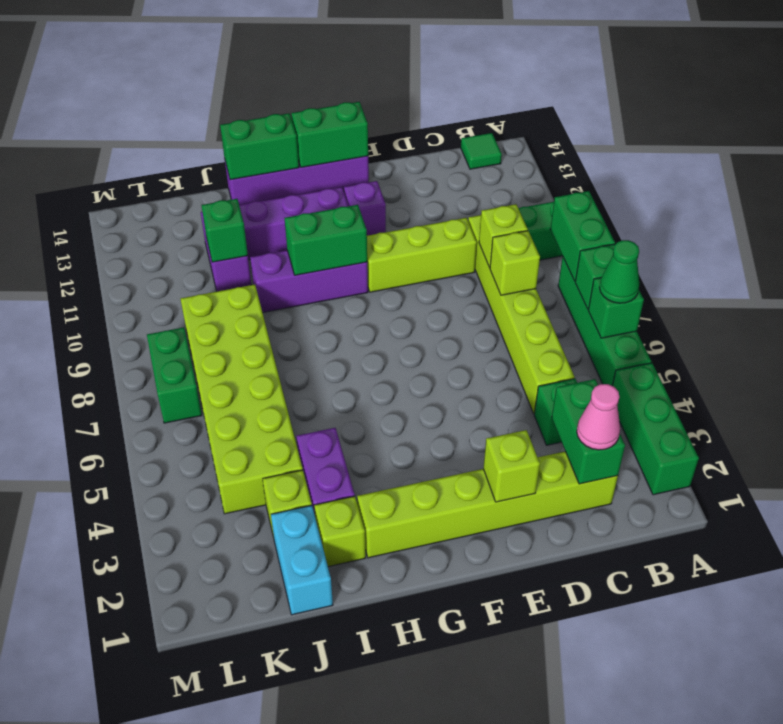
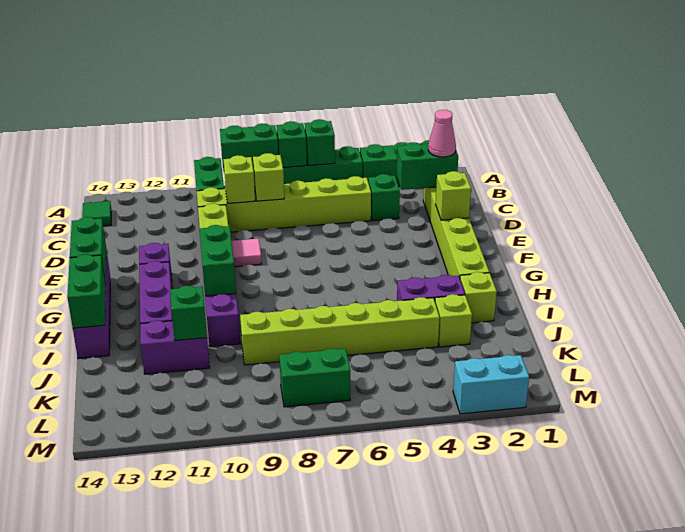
green cone A6 level 3 -> none
none -> pink tile E9 level 1
cyan brick J1:J2 level 1 -> cyan brick M2:M3 level 1
lime brick J4:K9 level 1 -> lime brick J4:J9 level 1

